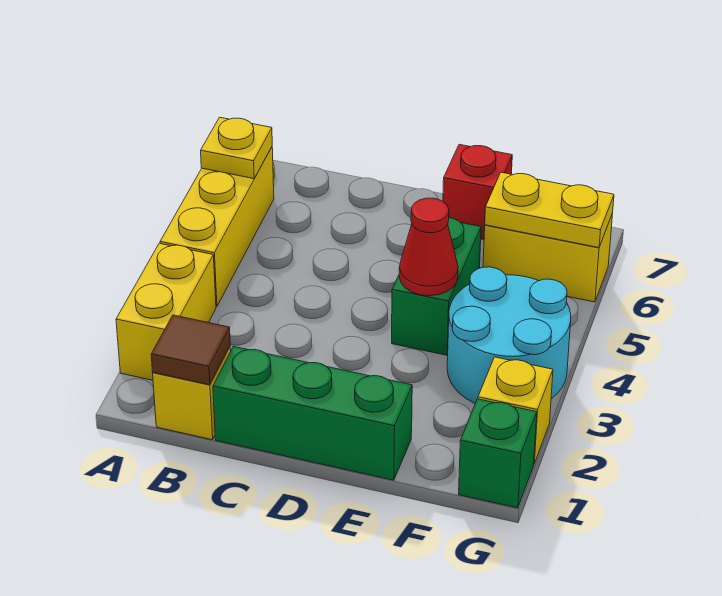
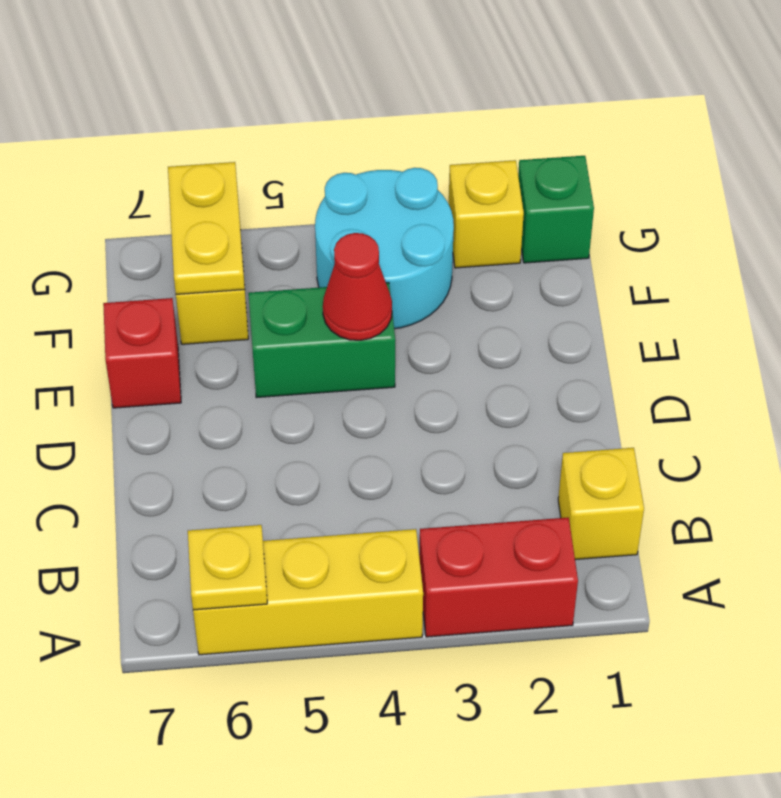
yellow brick A2:A3 level 1 -> red brick A2:A3 level 1
brown tile B1 level 2 -> none
green brick C1:E1 level 1 -> none

